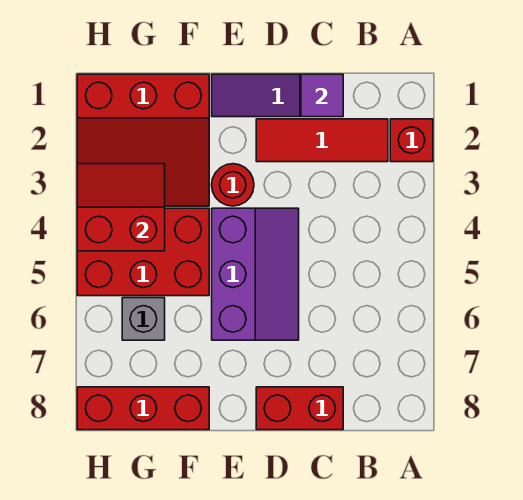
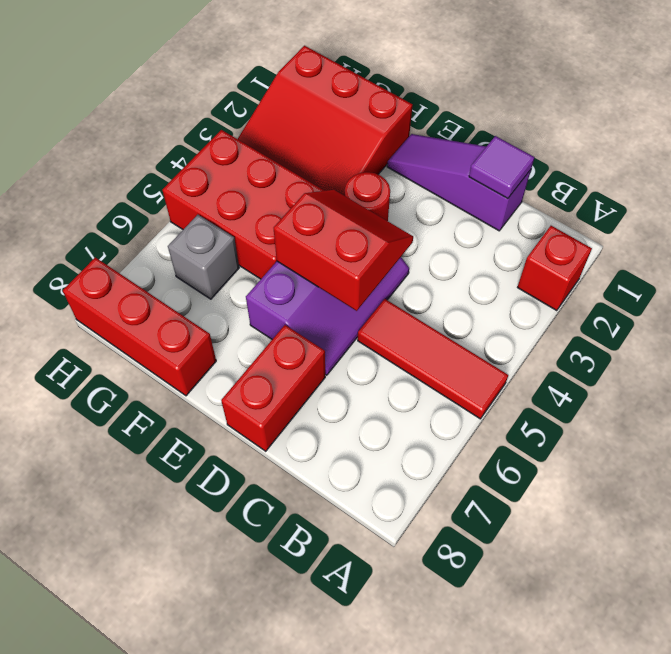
red tile B2:D2 level 1 -> red tile A5:C5 level 1
red brick C8:D8 level 1 -> red brick D7:D8 level 1
red slope G3:H4 level 2 top 4 -> red slope D4:E5 level 2 top 5

